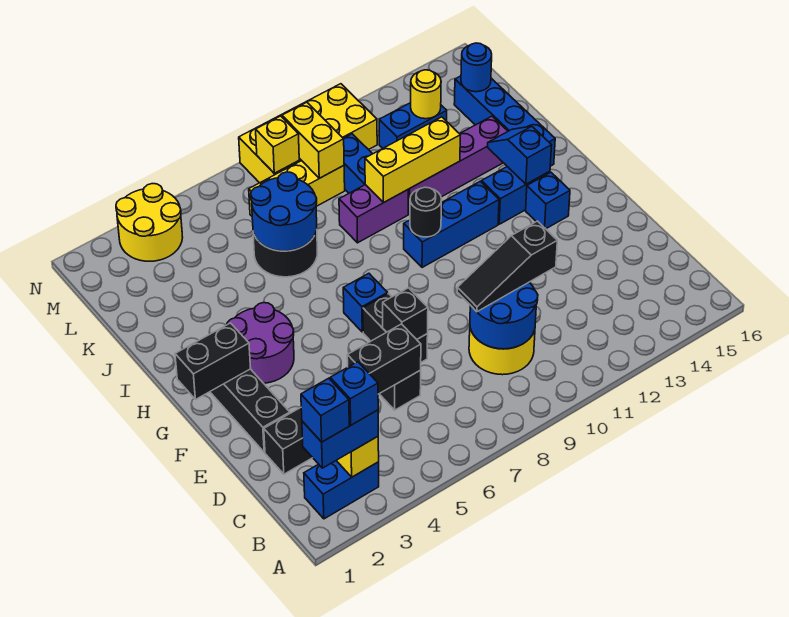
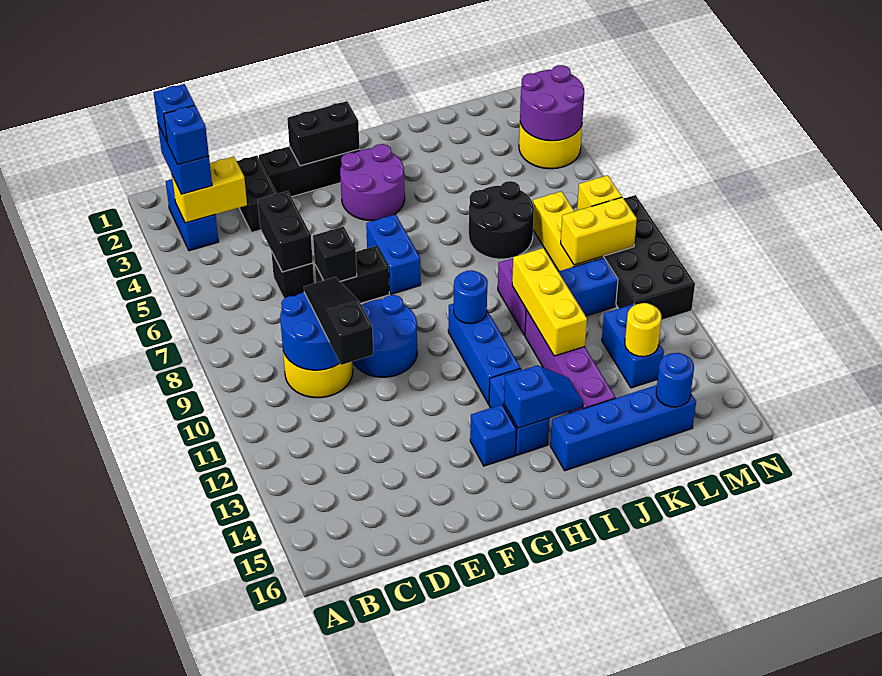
black brick G1:G2 level 2 -> black brick F2:G2 level 2
blue brick G7 level 1 -> blue brick G6:G7 level 1
black round brick H10 level 2 -> blue round brick H10 level 2
blue round brick J6:K7 level 2 -> blue round brick E9:F10 level 1
none -> purple round brick M3:N4 level 2
yellow brick M8:N11 level 1 -> black brick M8:N11 level 1

